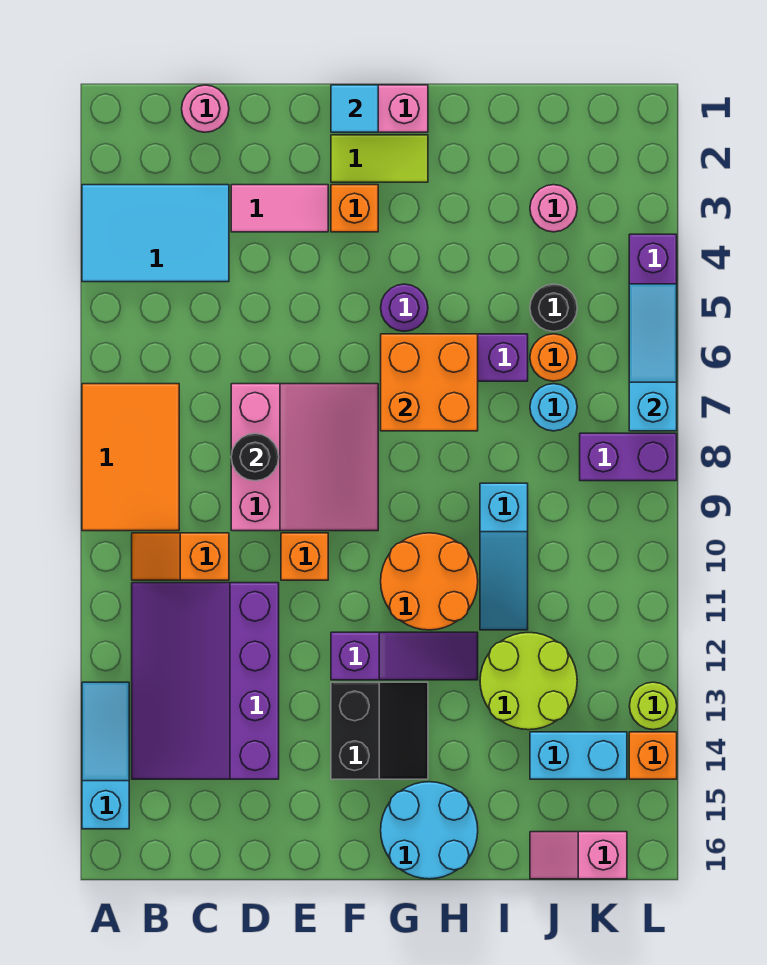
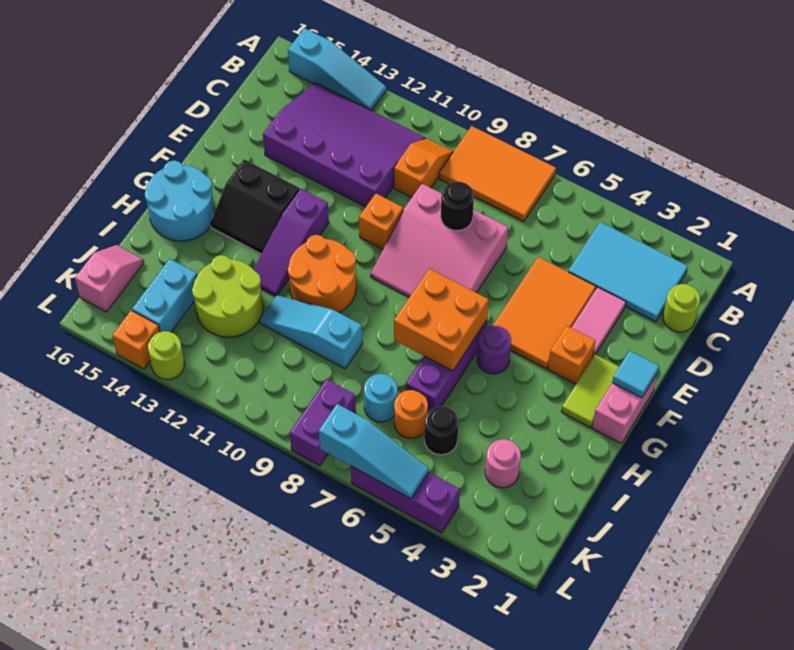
cyan tile A3:C4 level 1 -> cyan tile B2:C4 level 1
pink round brick C1 level 1 -> lime round brick C1 level 1
none -> orange tile D4:F5 level 1

